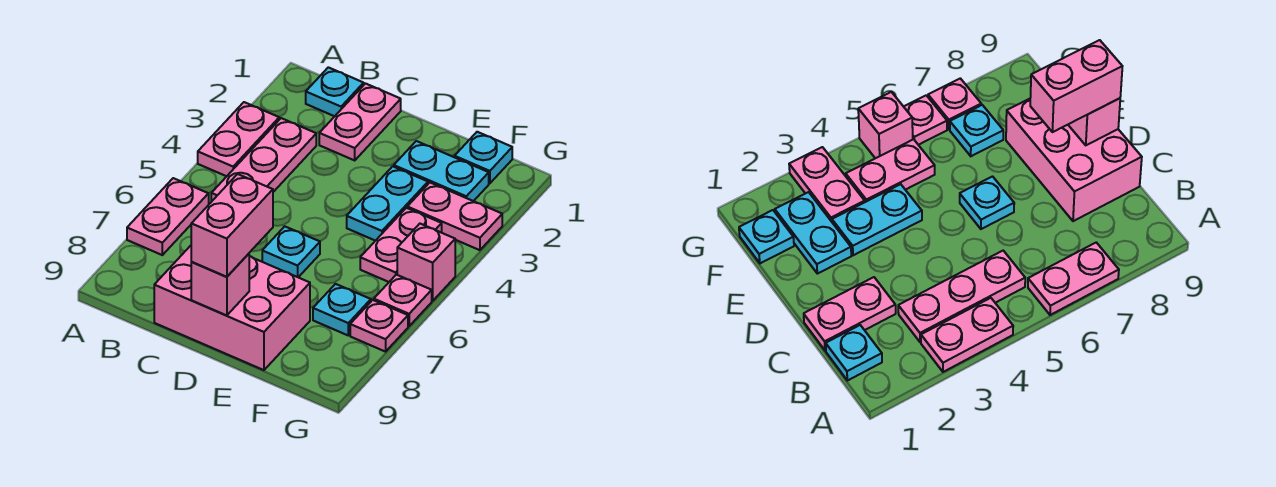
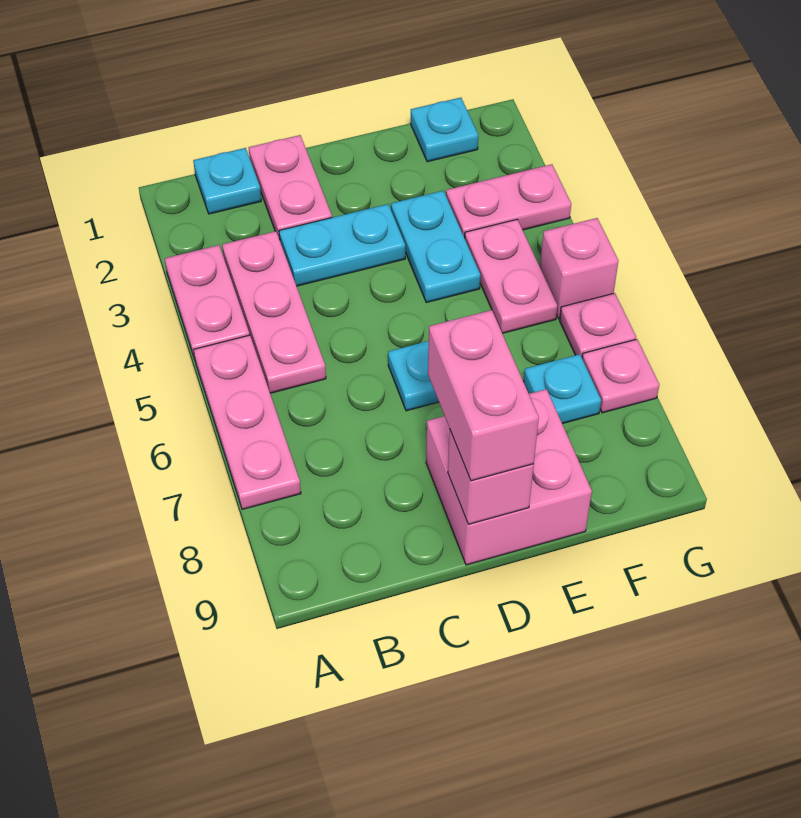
pink plate A6:A7 level 1 -> pink plate A5:A7 level 1
pink brick C8:E9 level 1 -> pink brick D8:E9 level 1
cyan plate E2:F2 level 1 -> cyan plate C3:D3 level 1

